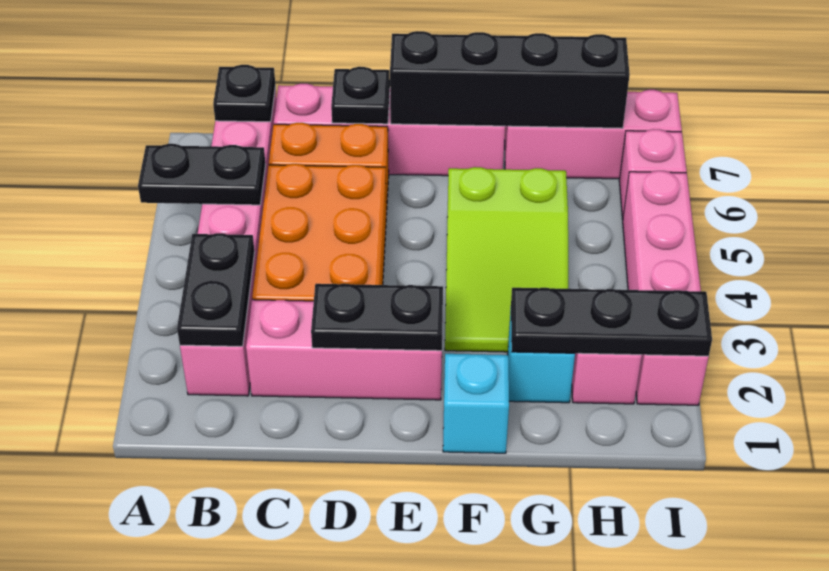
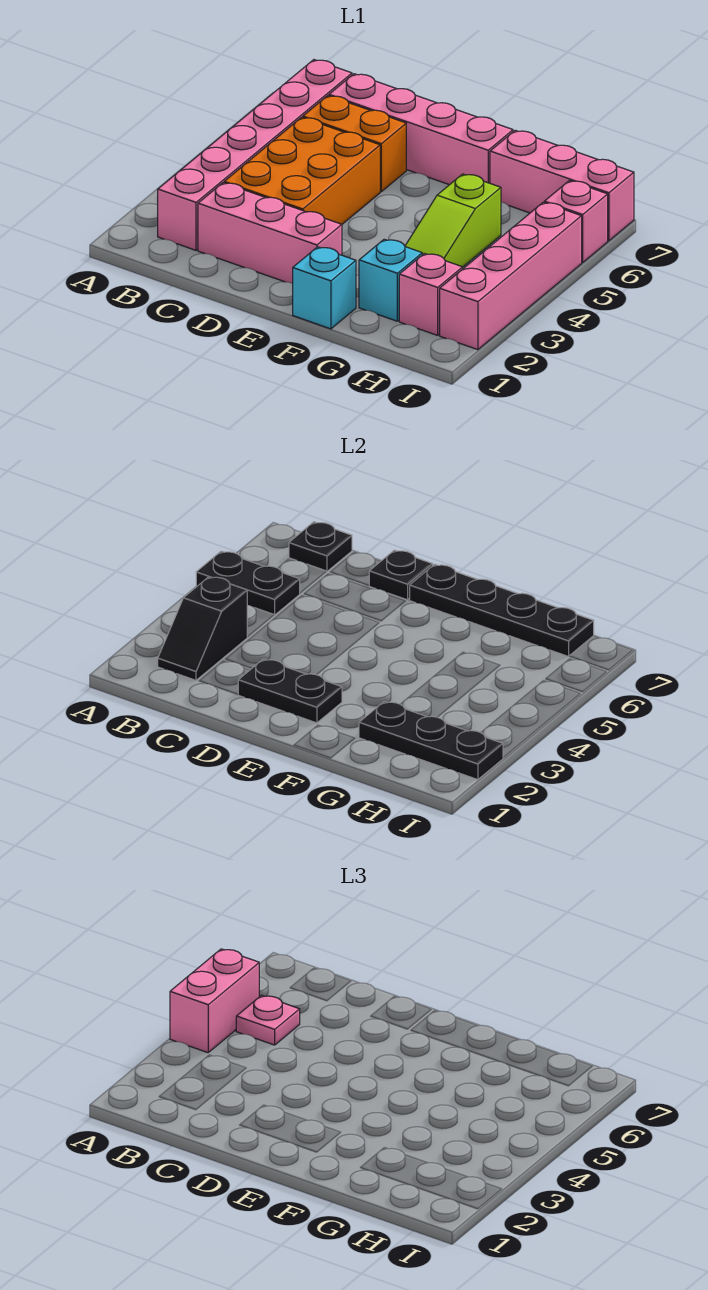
none -> pink brick A4:A5 level 3
black plate B2:B3 level 2 -> black slope B2:B3 level 2 top 3
none -> pink plate B5 level 3
black brick E7:H7 level 2 -> black plate E7:H7 level 2
lime slope F3:G5 level 1 top 5 -> lime slope G3:G5 level 1 top 5

